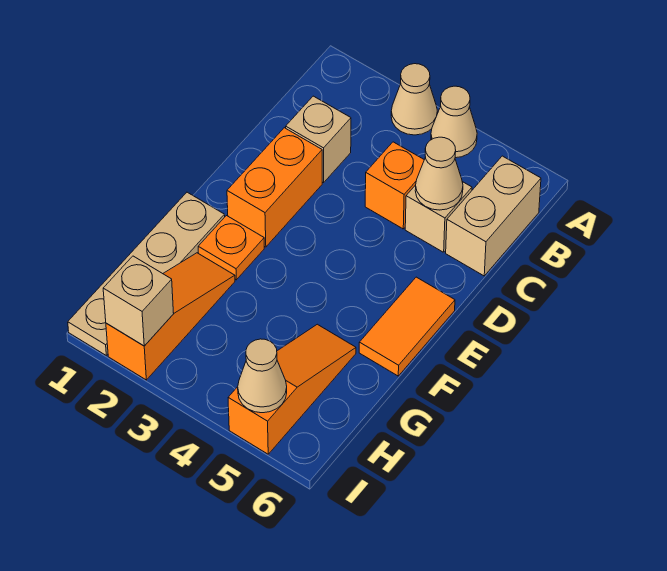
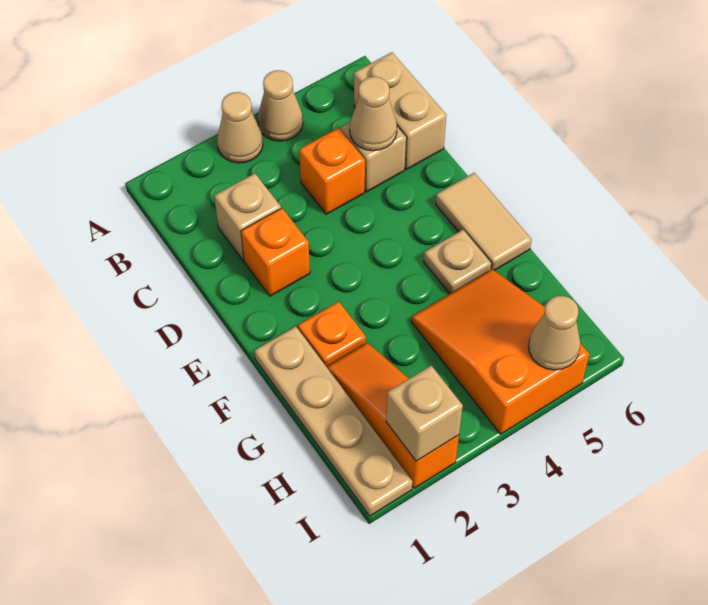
orange brick D2:E2 level 1 -> orange brick D2 level 1
orange tile E6:F6 level 1 -> tan tile E6:F6 level 1
none -> tan plate F5 level 1
orange slope G5:I5 level 1 top I -> orange slope G4:I5 level 1 top I

